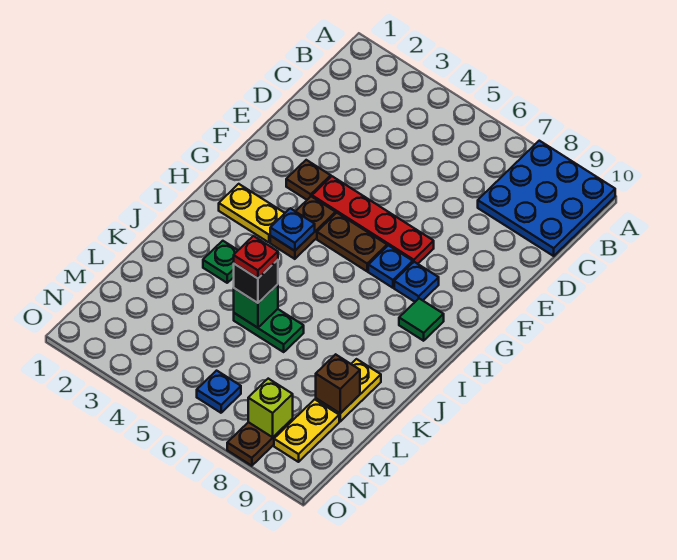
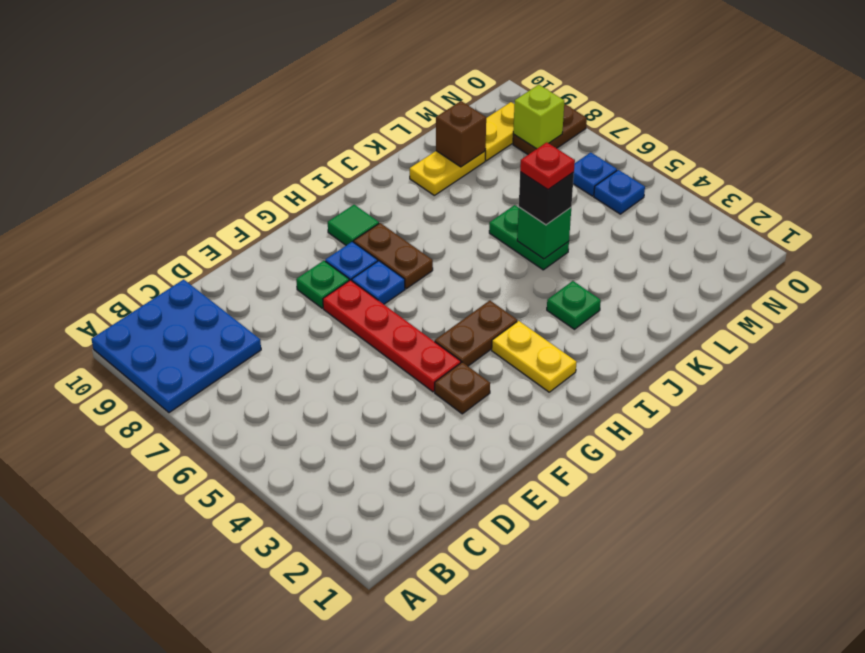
none -> green plate F8 level 1
brown plate G5:G6 level 1 -> brown plate H7:H8 level 1
blue plate H4 level 2 -> blue plate N5 level 1

